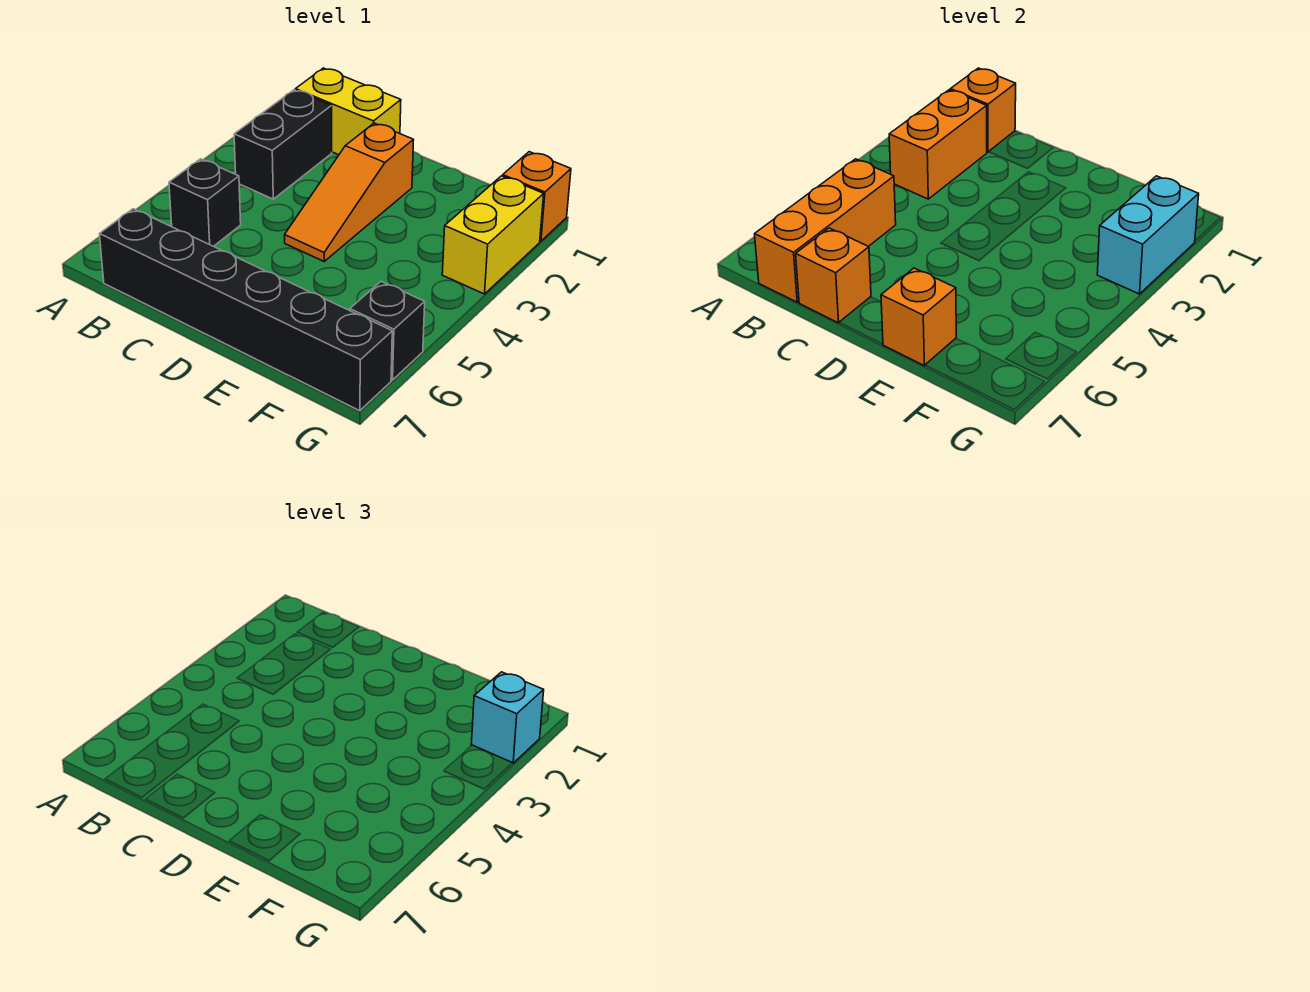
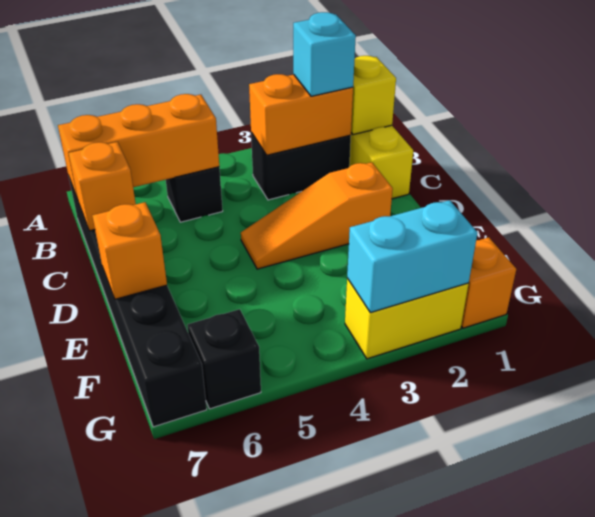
orange brick B1 level 2 -> yellow brick B1 level 2
cyan brick G2 level 3 -> cyan brick B2 level 3

